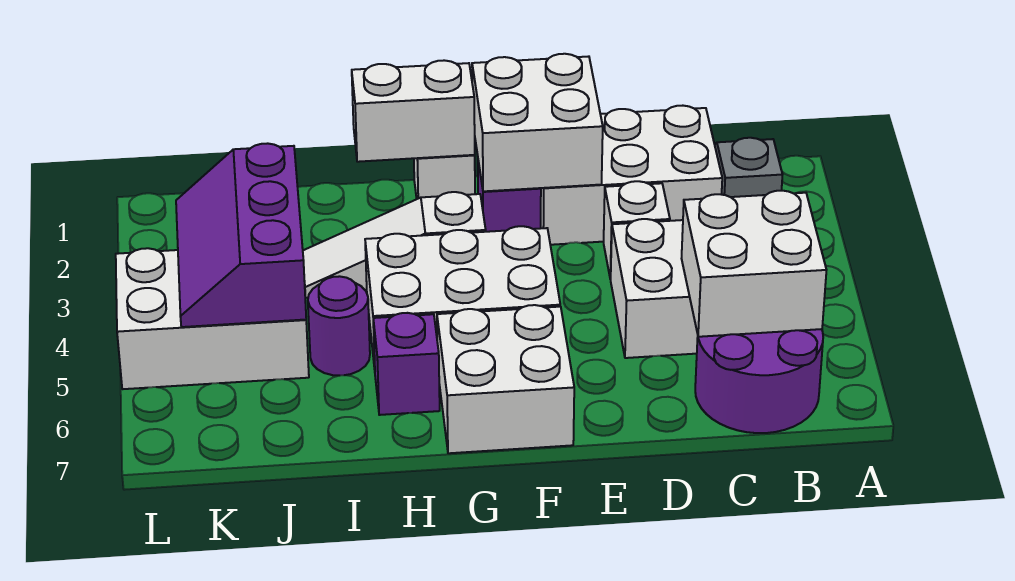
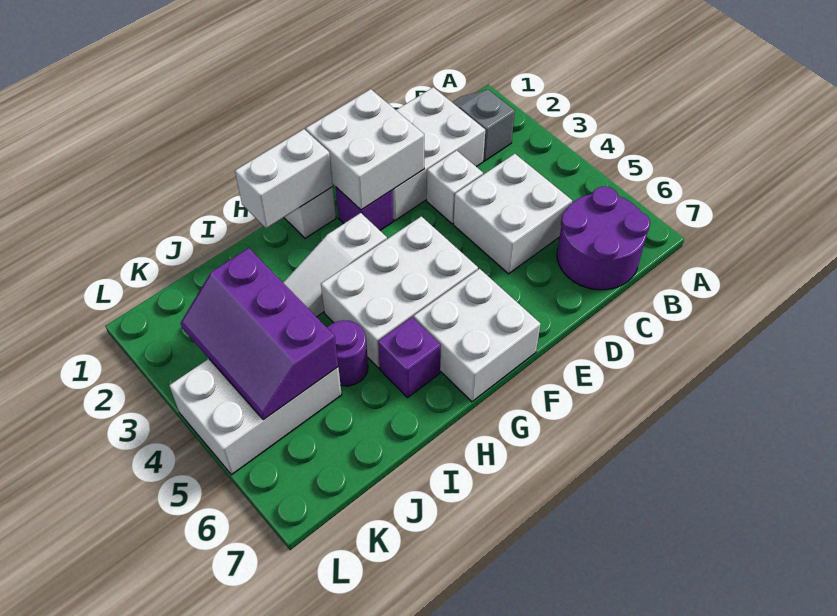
white brick B5:C6 level 2 -> none

